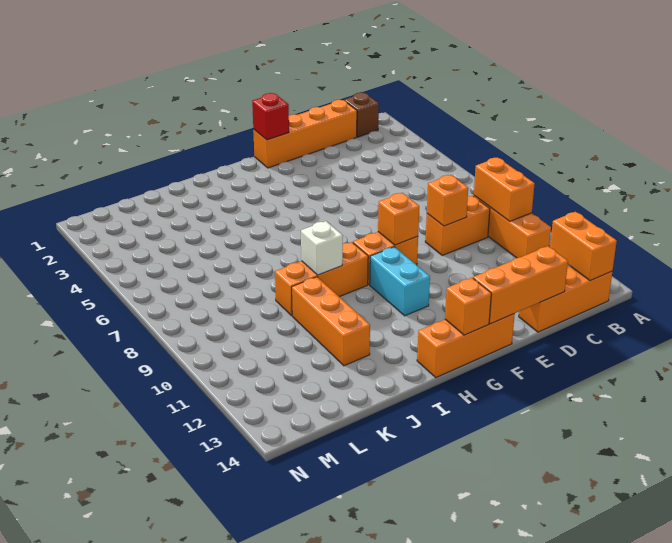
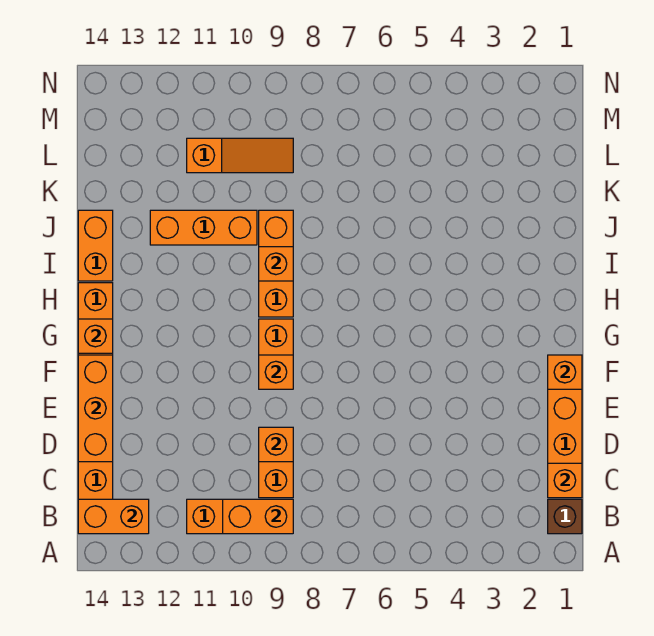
none -> orange brick C1 level 2
red brick F1 level 2 -> orange brick F1 level 2
cyan brick G10:G11 level 1 -> none
white brick I9 level 2 -> orange brick I9 level 2
none -> orange brick I14:J14 level 1
none -> orange slope L9:L11 level 1 top 11

